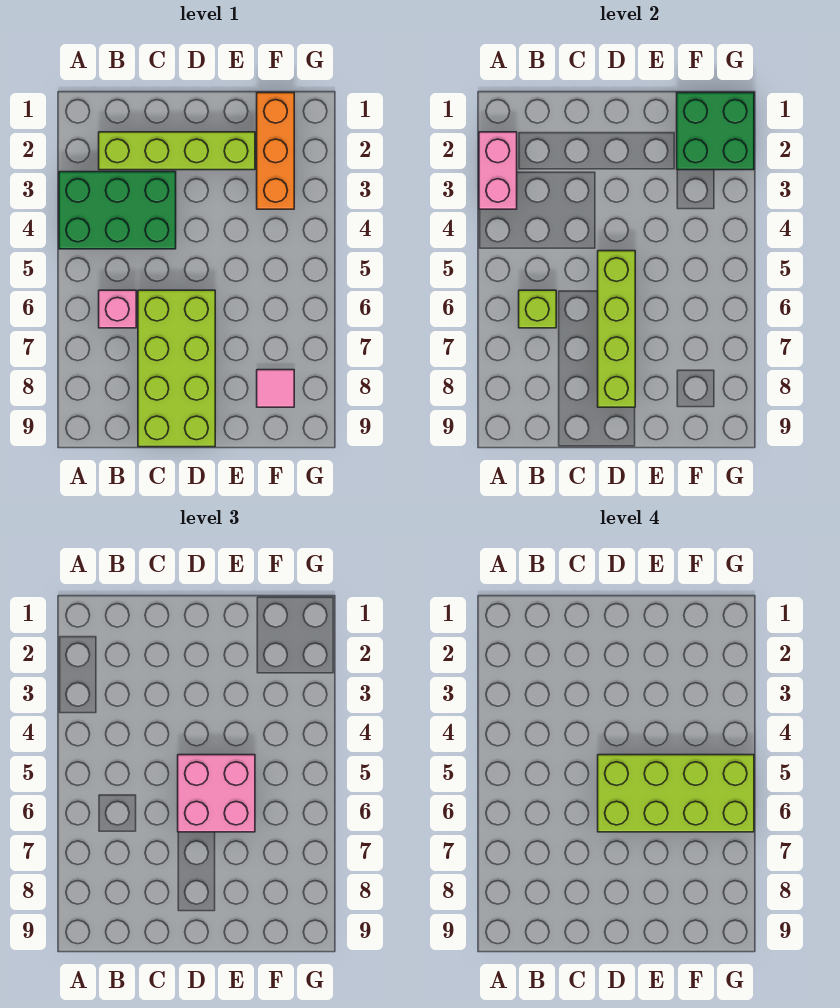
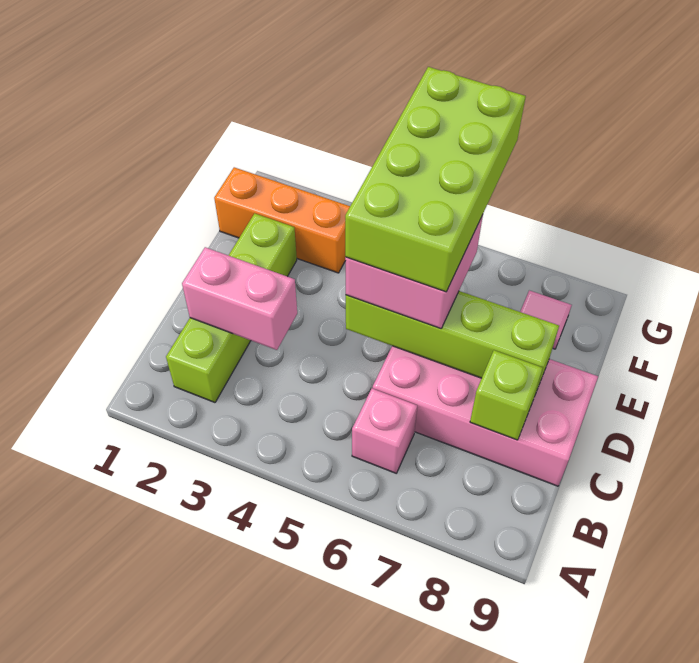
pink brick A2:A3 level 2 -> pink brick C2:C3 level 2
green brick A3:C4 level 1 -> none
lime brick B6 level 2 -> lime brick C8 level 2
lime brick C6:D9 level 1 -> pink brick C6:D9 level 1
green brick F1:G2 level 2 -> none

